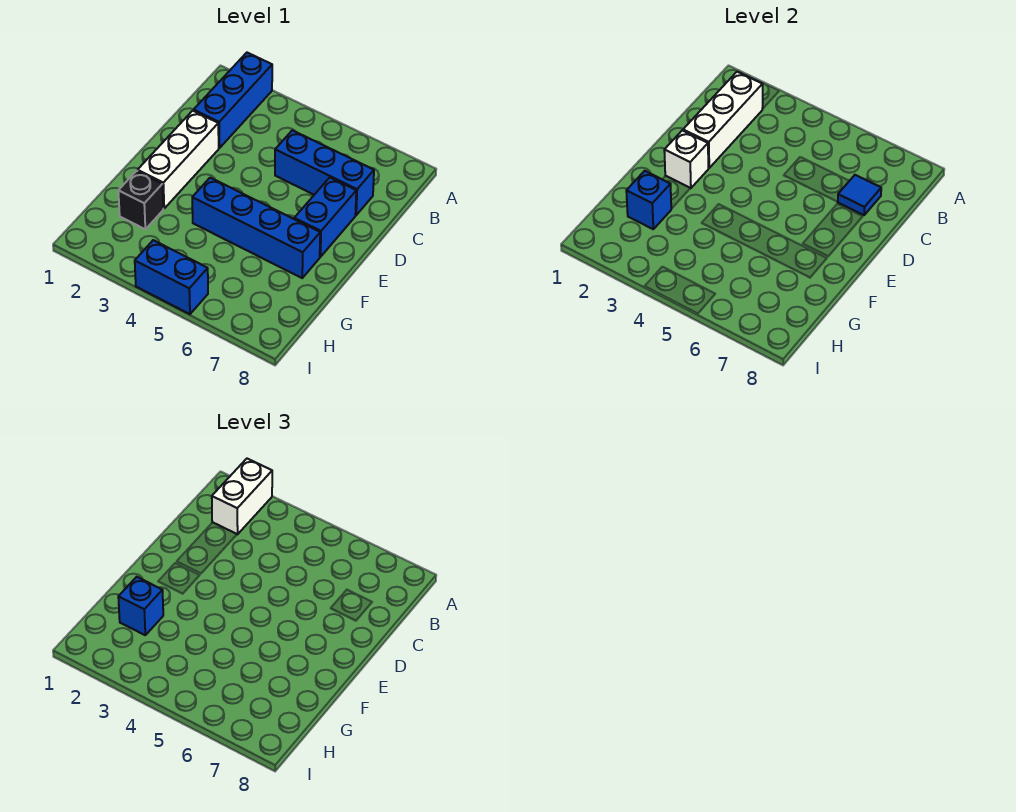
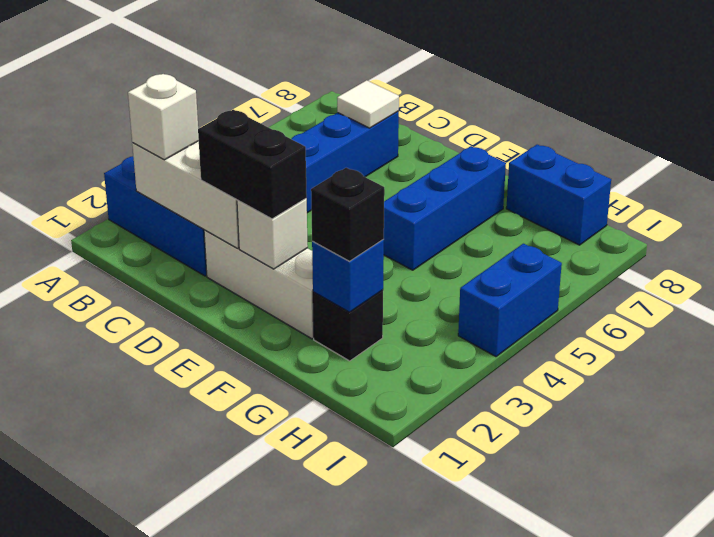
white brick A2:B2 level 3 -> white brick B2 level 3
blue tile C7 level 2 -> white tile C7 level 2
none -> black brick D2:E2 level 3
blue brick D7:E7 level 1 -> blue brick G8:H8 level 1
blue brick F4:F7 level 1 -> blue brick F5:F7 level 1
blue brick G2 level 3 -> black brick G2 level 3

